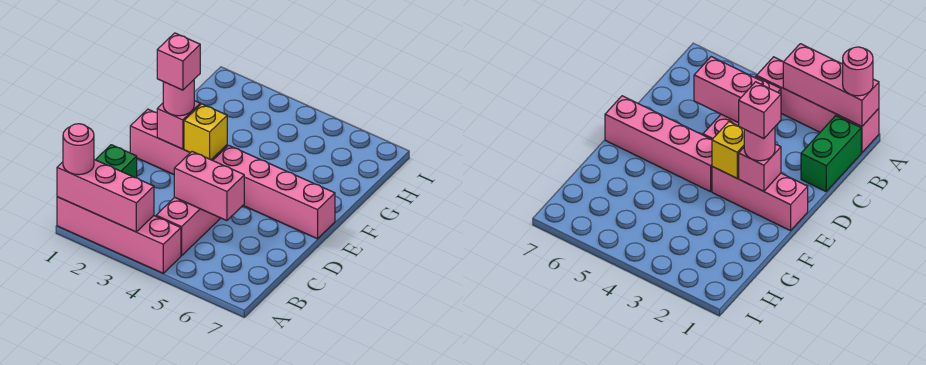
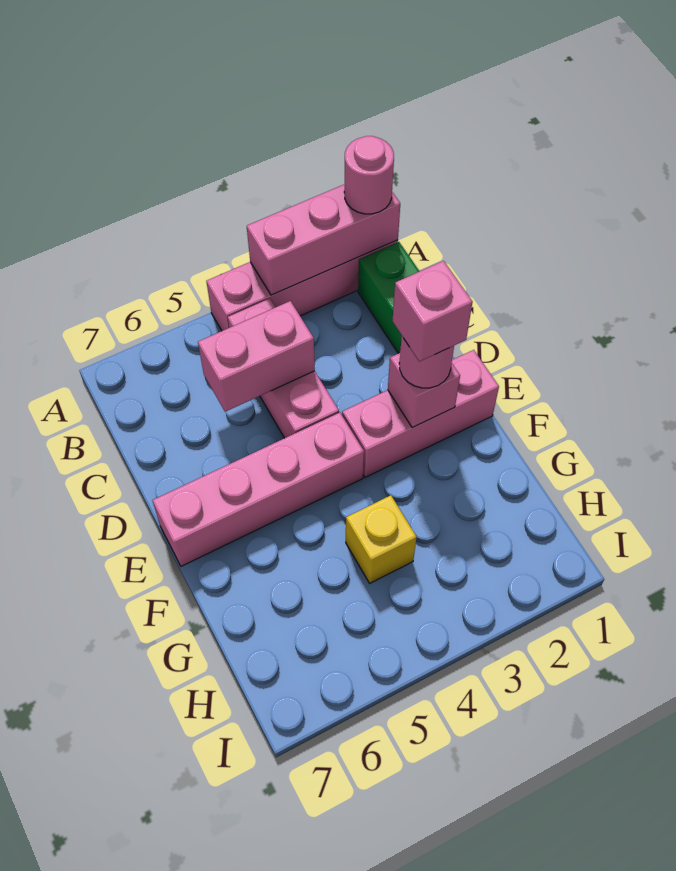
yellow brick E3 level 2 -> yellow brick G4 level 1

